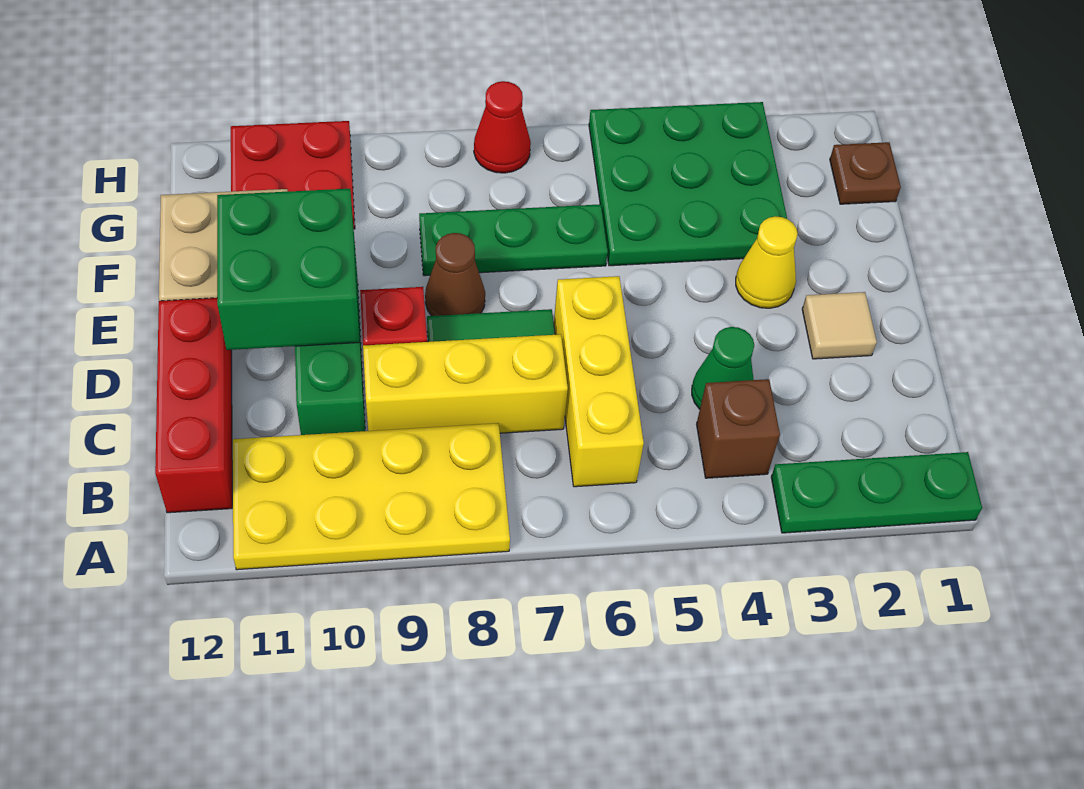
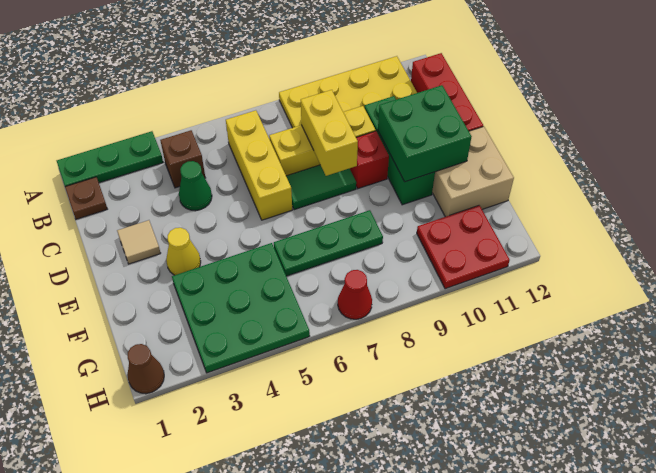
none -> yellow brick C8:D8 level 2
brown cone E8 level 1 -> brown cone H1 level 1
brown plate G1 level 1 -> brown plate B1 level 1

